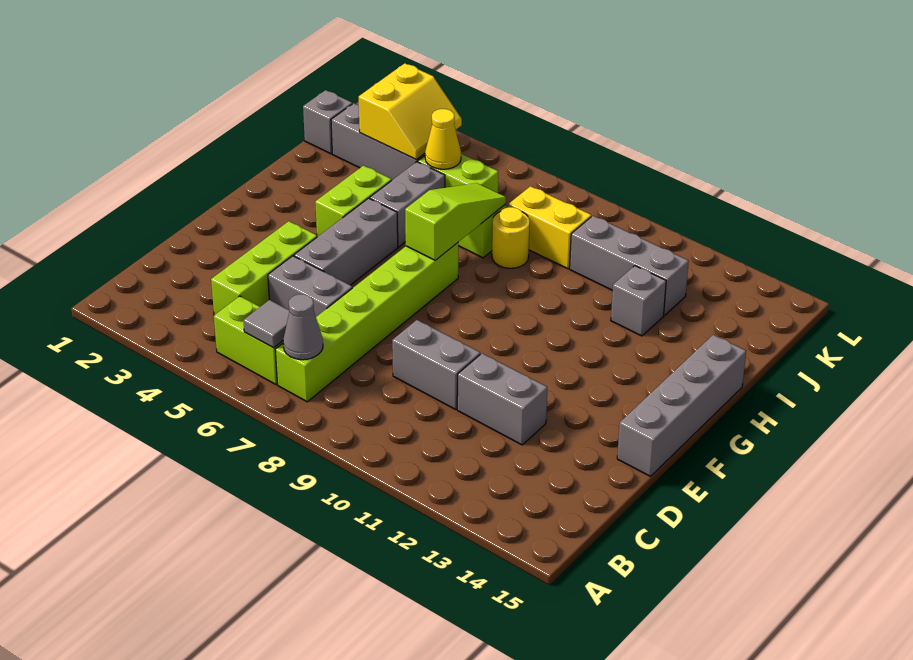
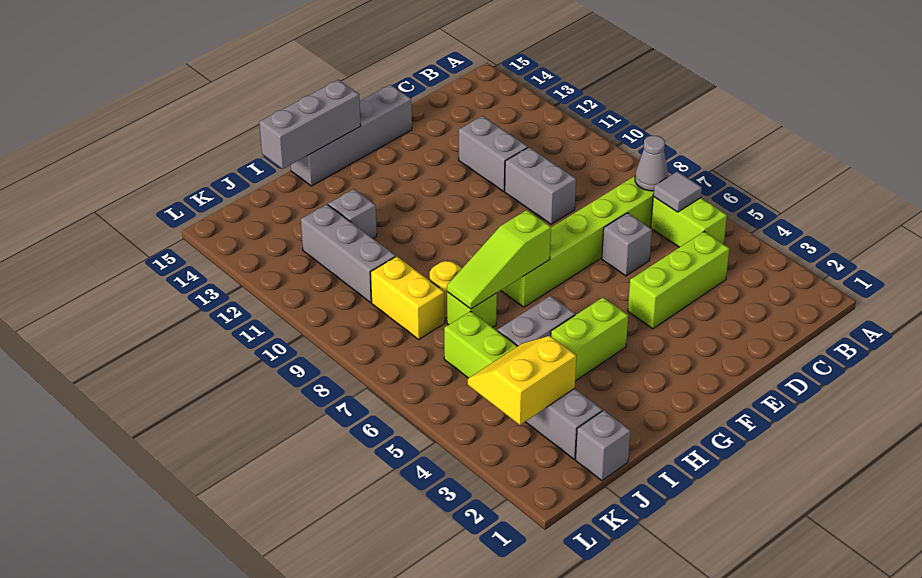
grey brick D5:D6 level 1 -> grey brick D6 level 1
grey brick E5:G5 level 1 -> grey brick G15:I15 level 2
yellow cone J5 level 2 -> none

